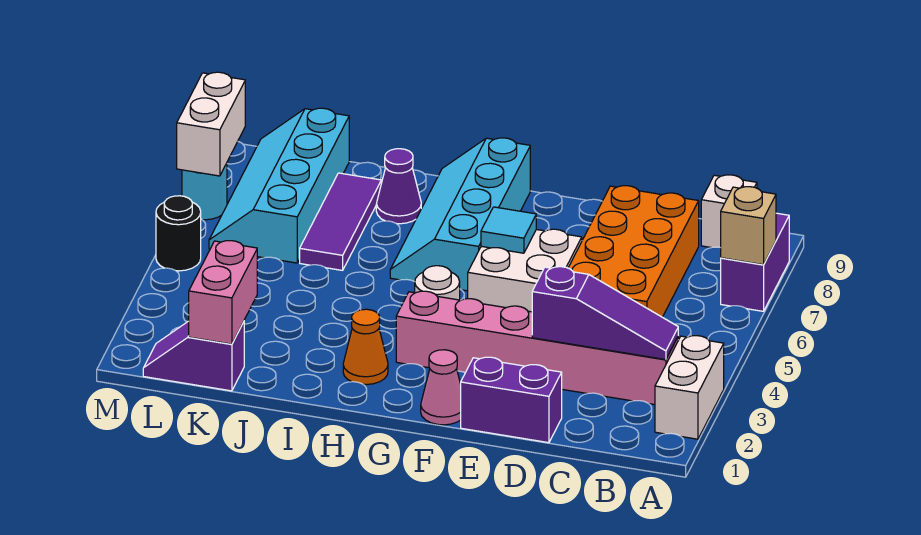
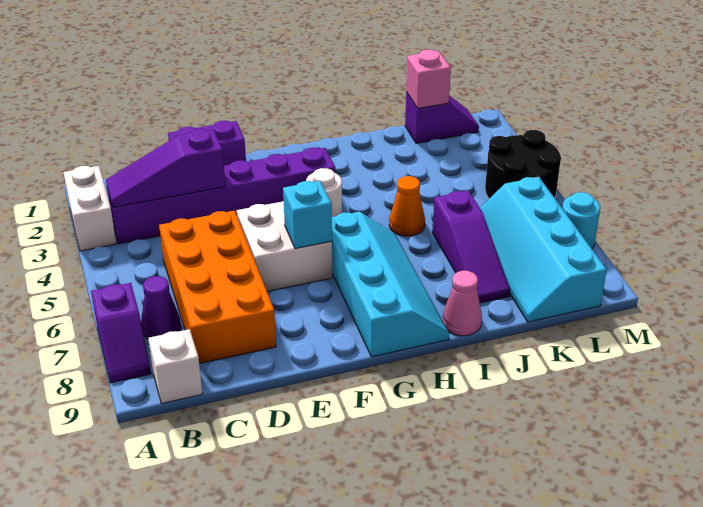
purple brick A7:A8 level 1 -> purple slope A7:A8 level 1 top 7
tan brick A7 level 2 -> none
pink brick B3:G3 level 1 -> purple brick B3:G3 level 1
pink cone F1 level 1 -> pink cone I9 level 1
cyan tile F6 level 2 -> cyan brick F6 level 2
orange cone H2 level 1 -> orange cone I5 level 1
purple cone I8 level 1 -> purple cone B7 level 1
purple tile J6:J8 level 1 -> purple slope J6:J8 level 1 top 6
pink brick K1:K2 level 2 -> pink brick K1 level 2
cyan slope K6:L9 level 1 top K -> cyan slope K6:L9 level 1 top L
black round brick M5 level 1 -> black round brick L4:M5 level 1
white brick M7:M8 level 2 -> none

